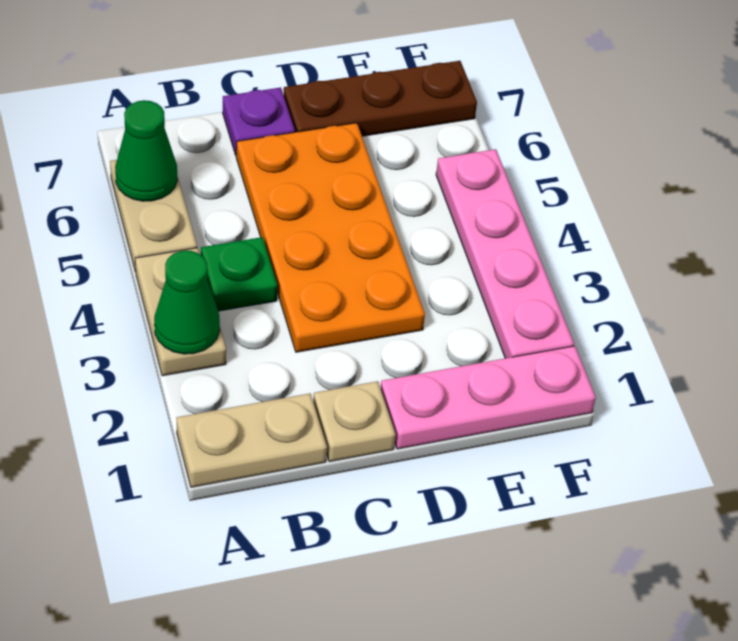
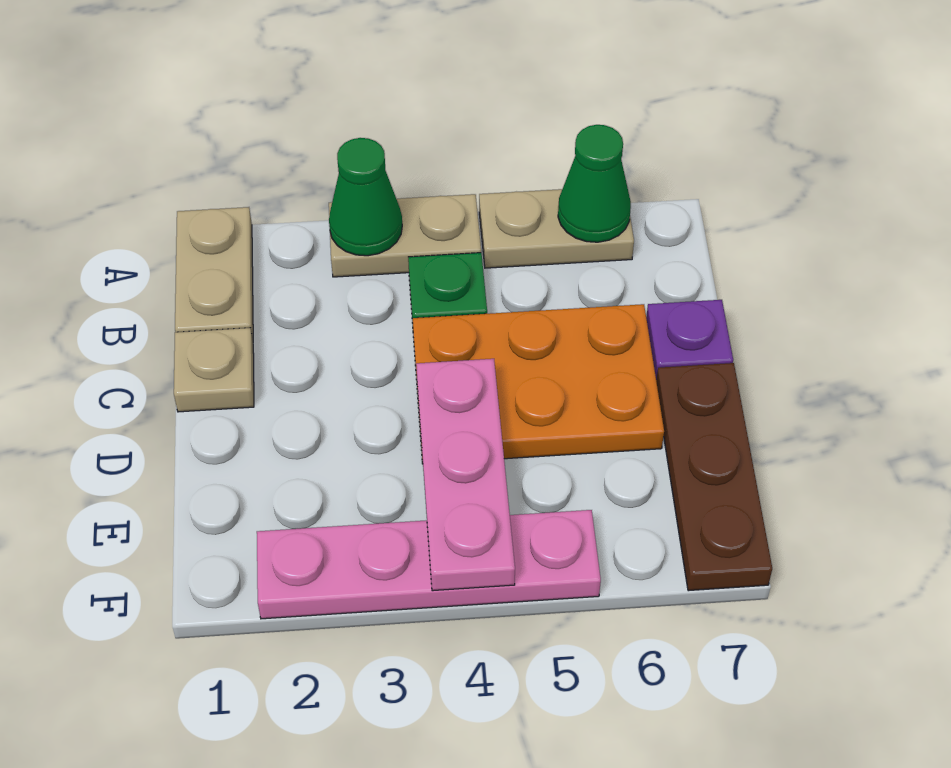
orange plate C3:D6 level 1 -> orange plate C4:D6 level 1
pink plate D1:F1 level 1 -> pink plate D4:F4 level 2

